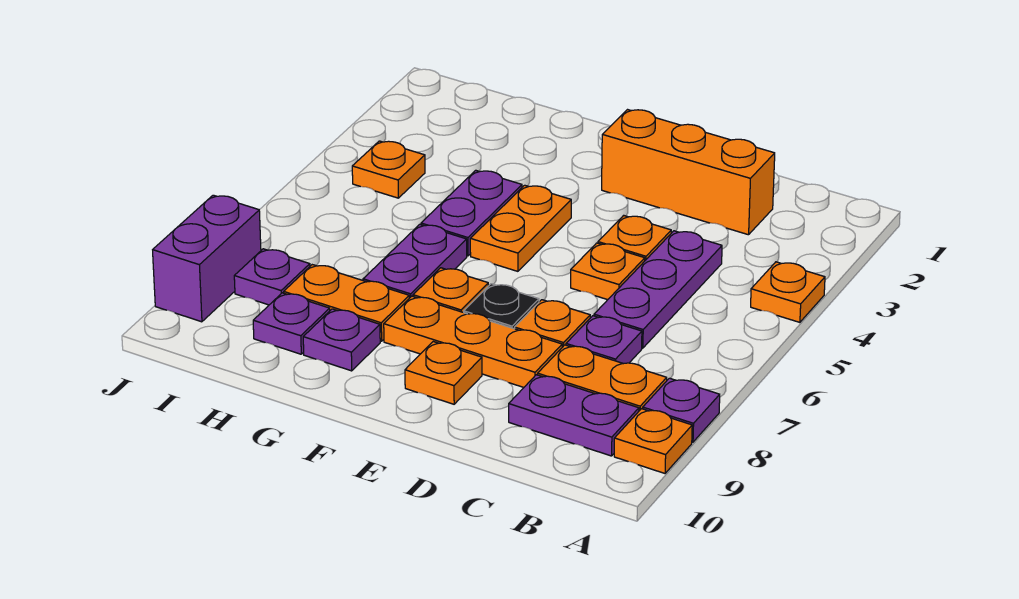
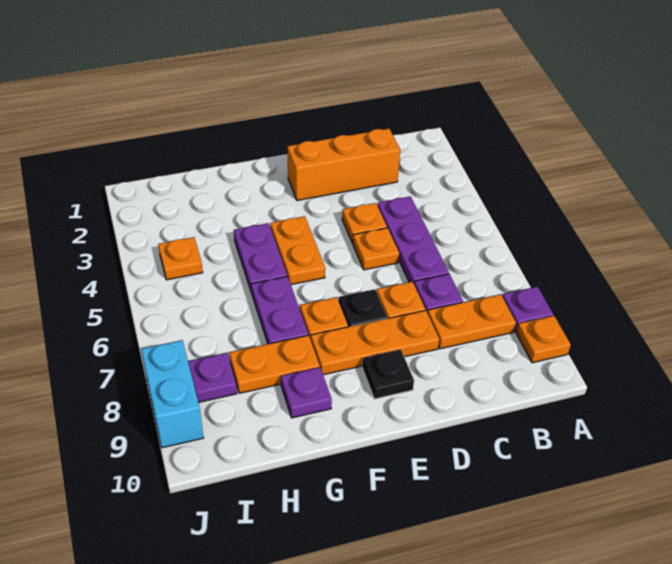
orange plate A4 level 1 -> none
purple plate B9:C9 level 1 -> none
orange plate E9 level 1 -> black plate E9 level 1
purple plate H9 level 1 -> none
purple brick J8:J9 level 1 -> cyan brick J8:J9 level 1

